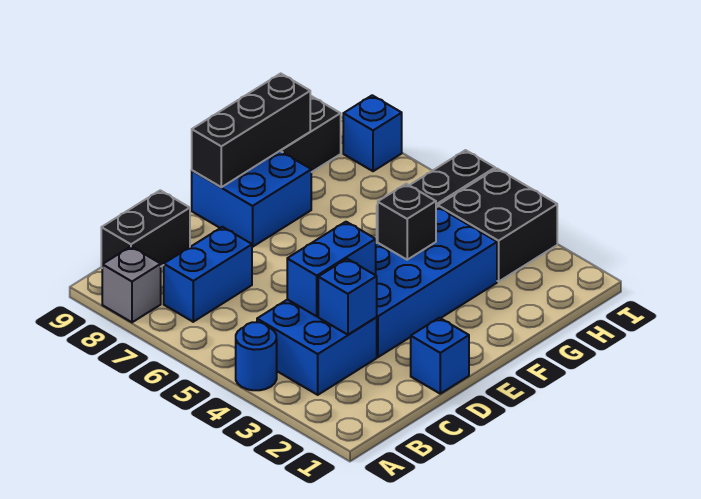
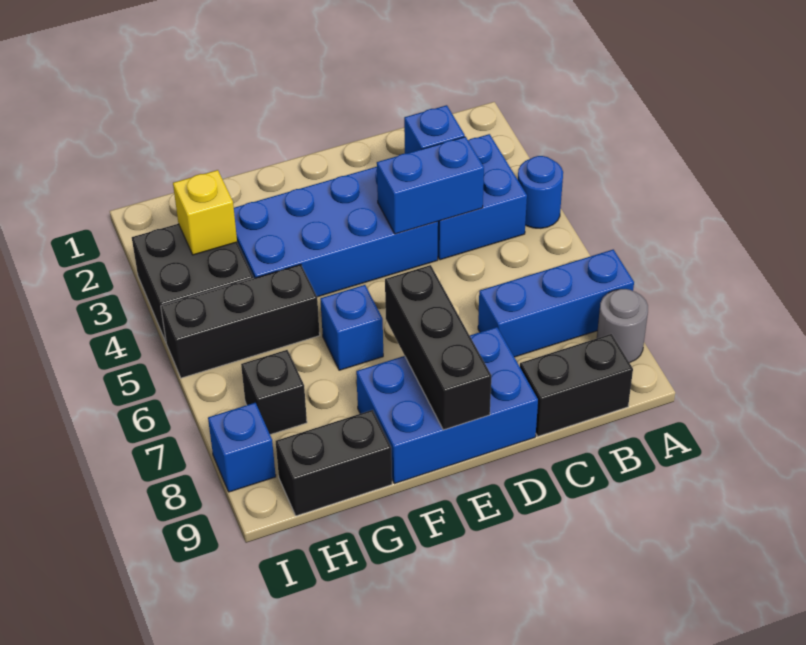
grey brick A8 level 1 -> grey round brick A8 level 1
blue brick B7:C7 level 1 -> blue brick A7:C7 level 1
blue brick D1 level 1 -> blue brick F6 level 1
blue brick E8:F9 level 1 -> blue brick D8:F9 level 1
black brick E9:G9 level 2 -> black brick E7:E9 level 2
black brick F4 level 2 -> black brick H7 level 1
none -> yellow brick H3 level 2

